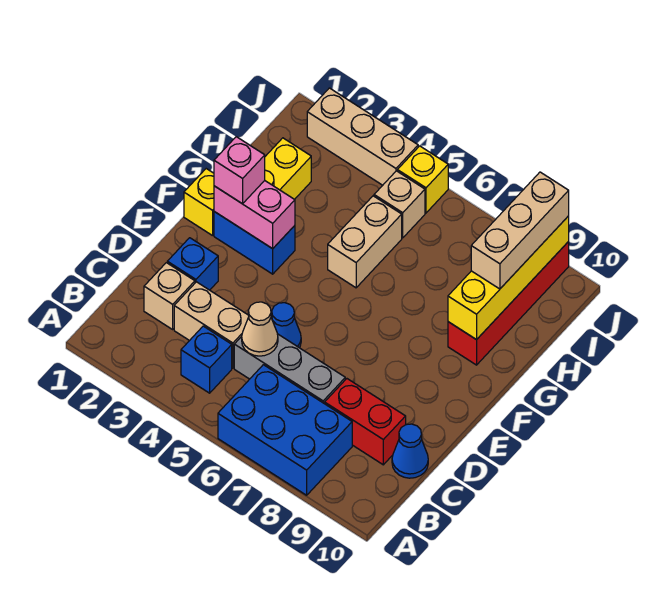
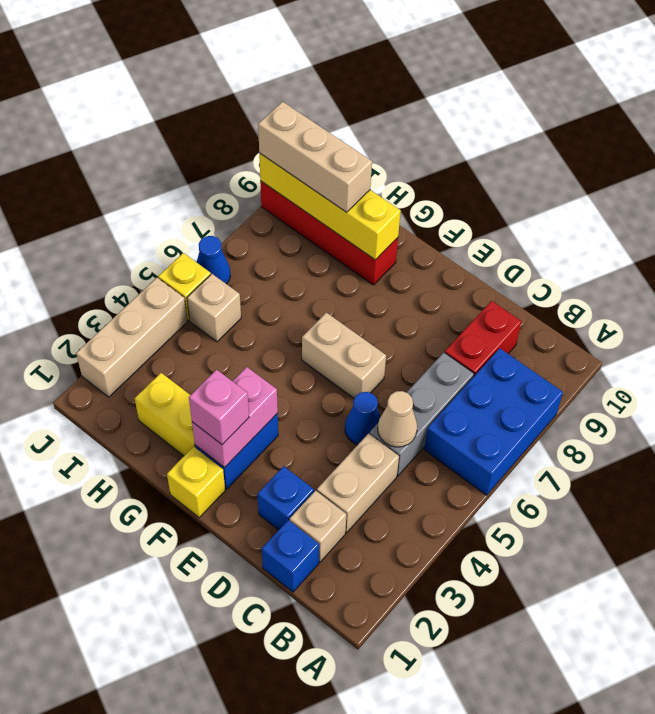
blue brick B4 level 1 -> blue brick C1 level 1
blue cone C10 level 1 -> blue cone J6 level 1
tan brick G5:H5 level 1 -> tan brick E6:F6 level 1

